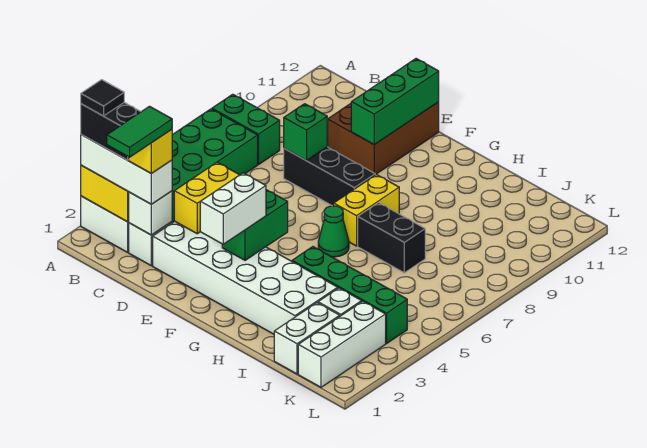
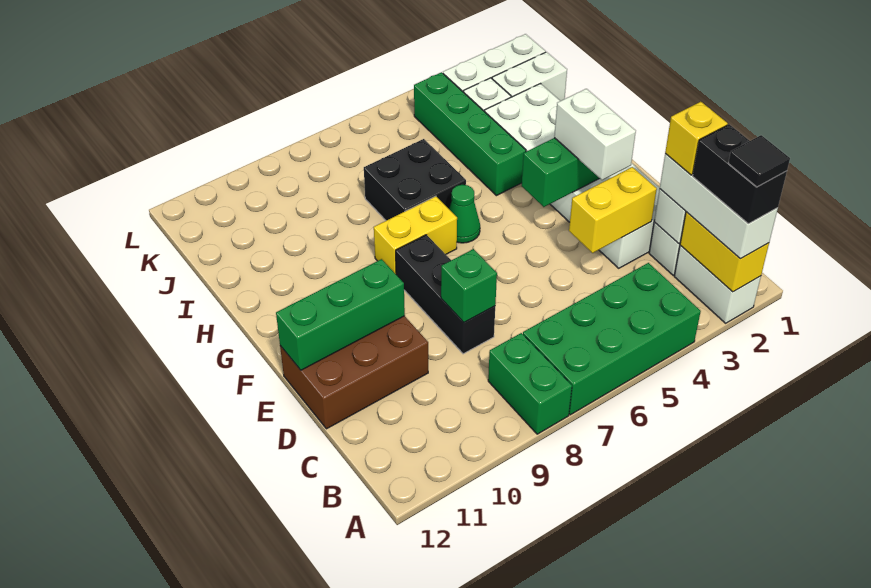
green tile C1:C2 level 5 -> none
white brick F2:F3 level 3 -> white brick E3:F3 level 3
black brick H7:I7 level 1 -> black brick H6:I7 level 1

